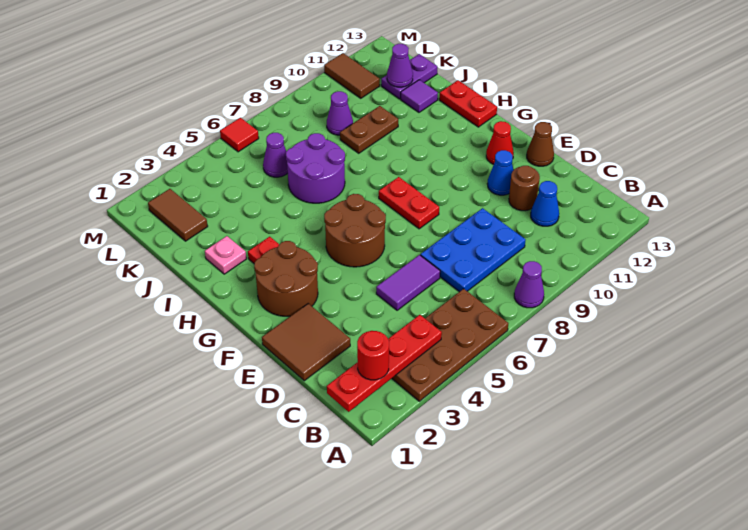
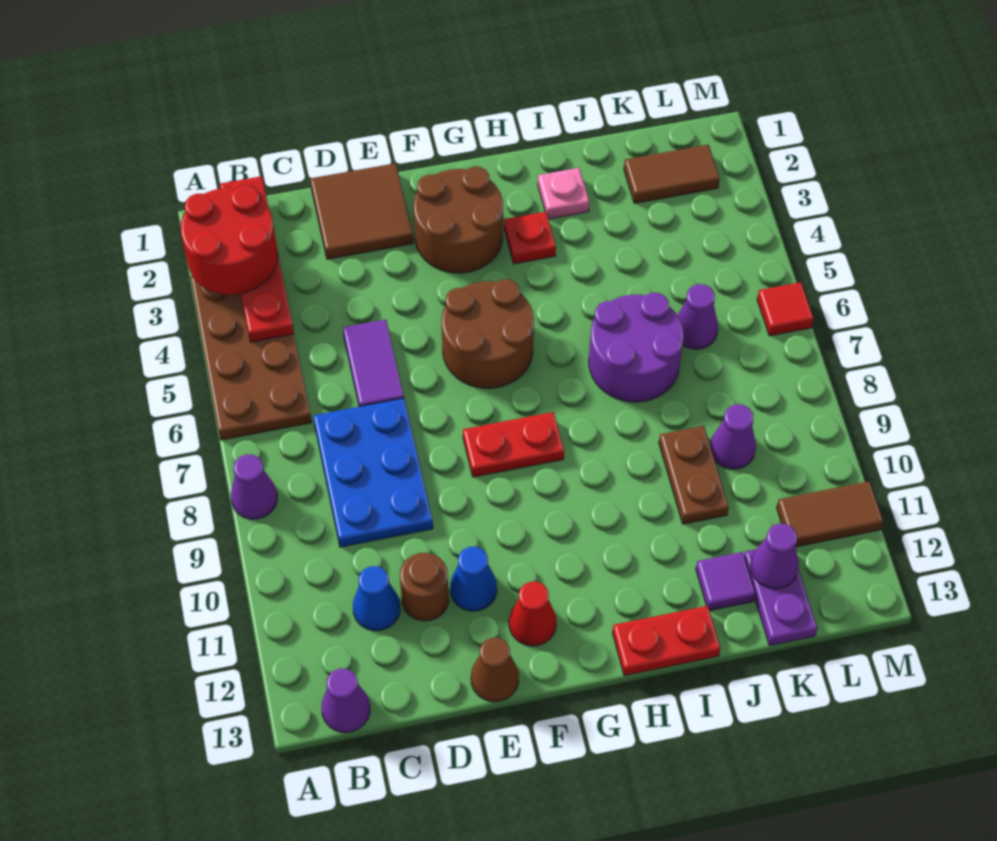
red round brick B2 level 3 -> red round brick A2:B3 level 3
none -> purple cone B13 level 1

